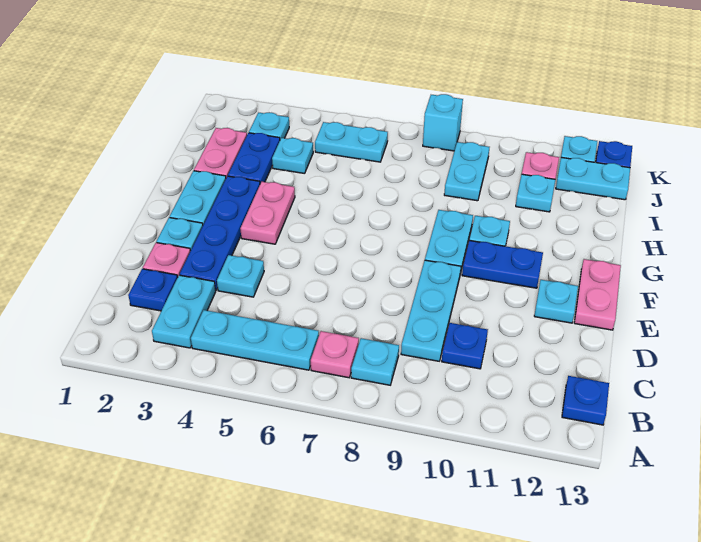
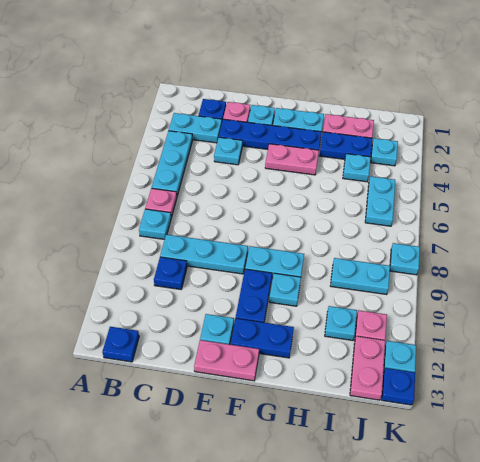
none -> blue plate F12:G12 level 1
cyan plate J12:J13 level 1 -> pink plate J12:J13 level 1
cyan brick K8 level 1 -> cyan plate K8 level 1

